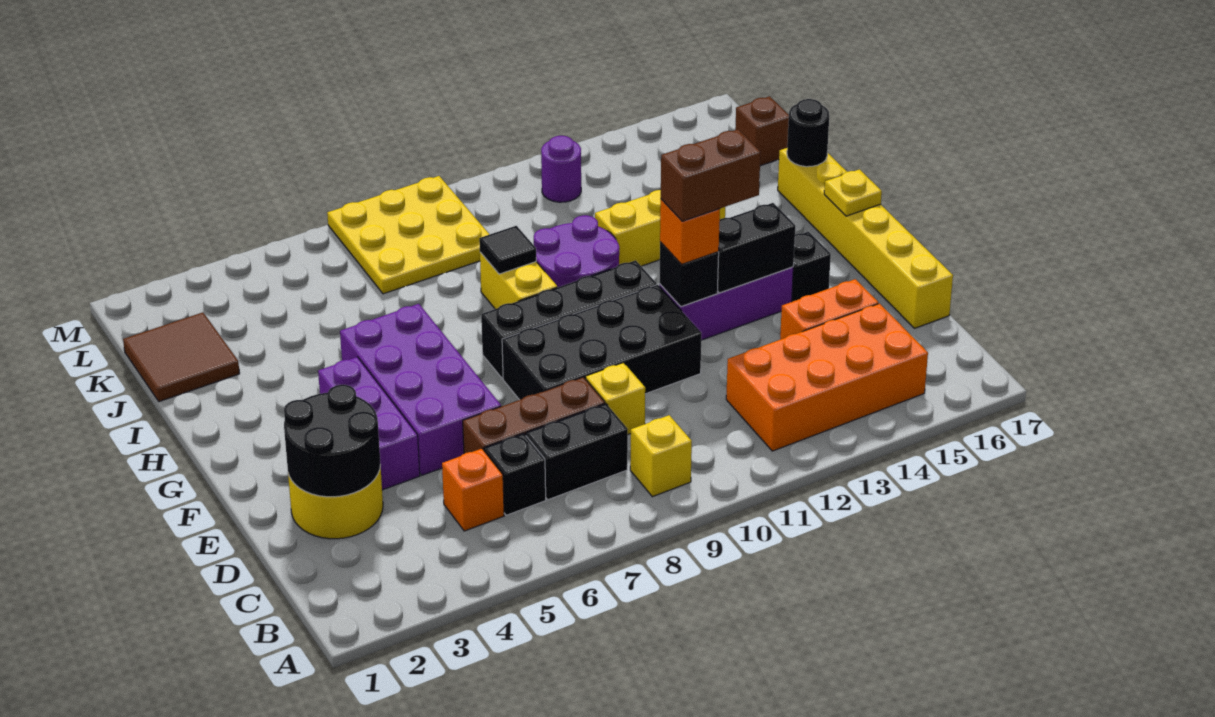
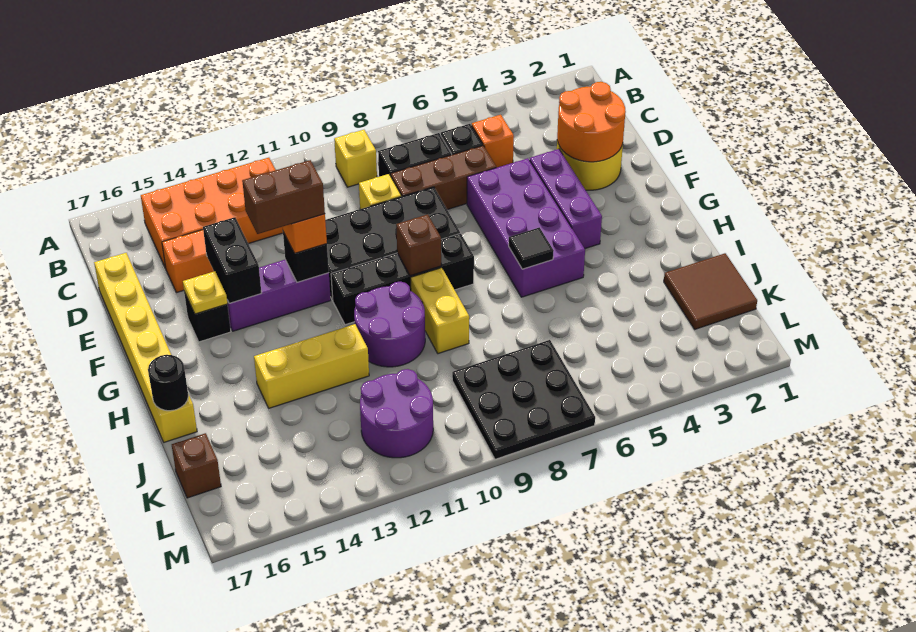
black round brick D2:E3 level 2 -> orange round brick D2:E3 level 2
black brick F13:F14 level 2 -> black brick E14:F14 level 2
none -> brown brick G9 level 2
yellow plate G17 level 2 -> yellow plate F15 level 2
black tile I9 level 2 -> black tile H6 level 2
yellow plate K7:M9 level 1 -> black plate K7:M9 level 1
purple round brick L12 level 1 -> purple round brick K11:L12 level 1

